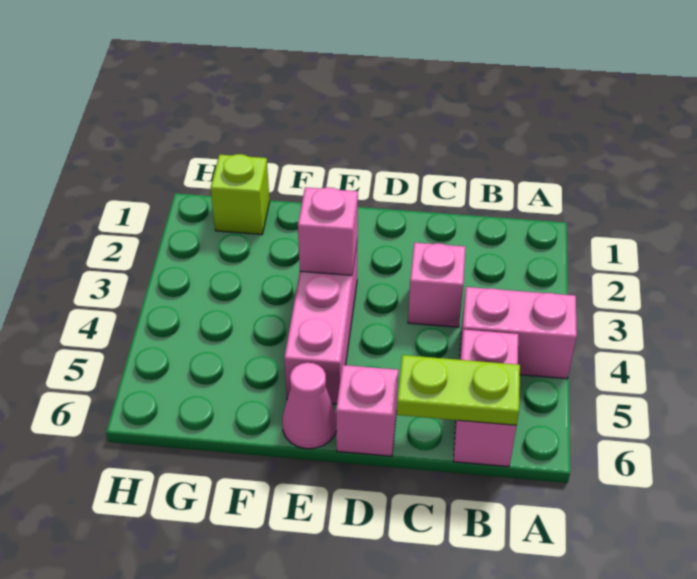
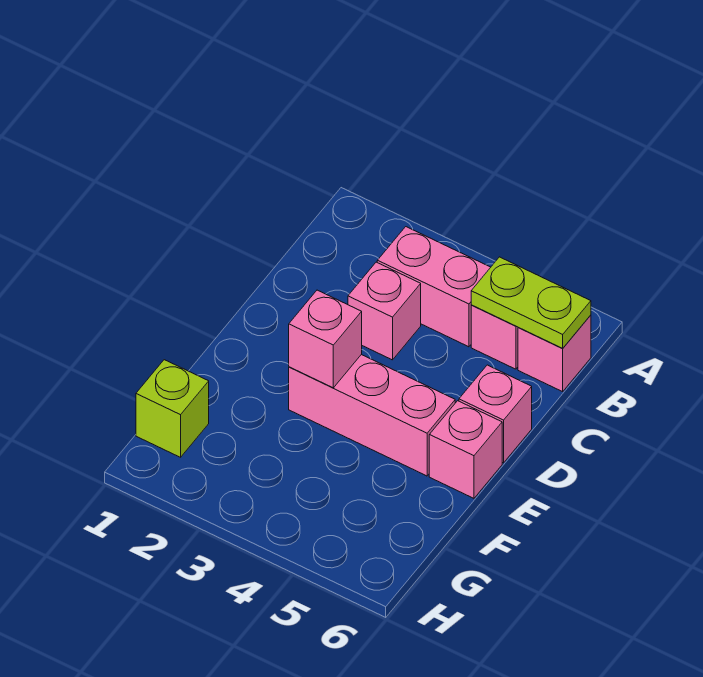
pink brick A4:B4 level 1 -> pink brick B3:B4 level 1
lime plate B6:C6 level 2 -> lime plate B5:B6 level 2
pink cone E6 level 1 -> pink brick E6 level 1

